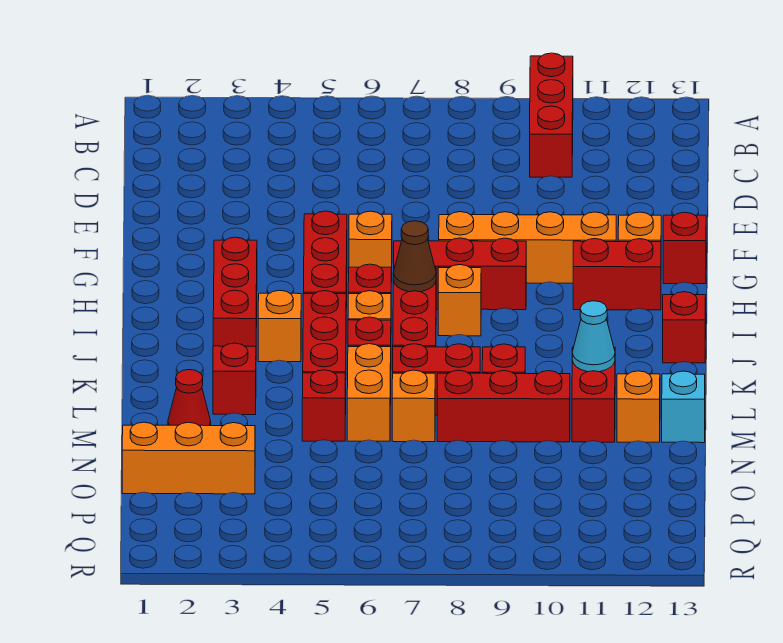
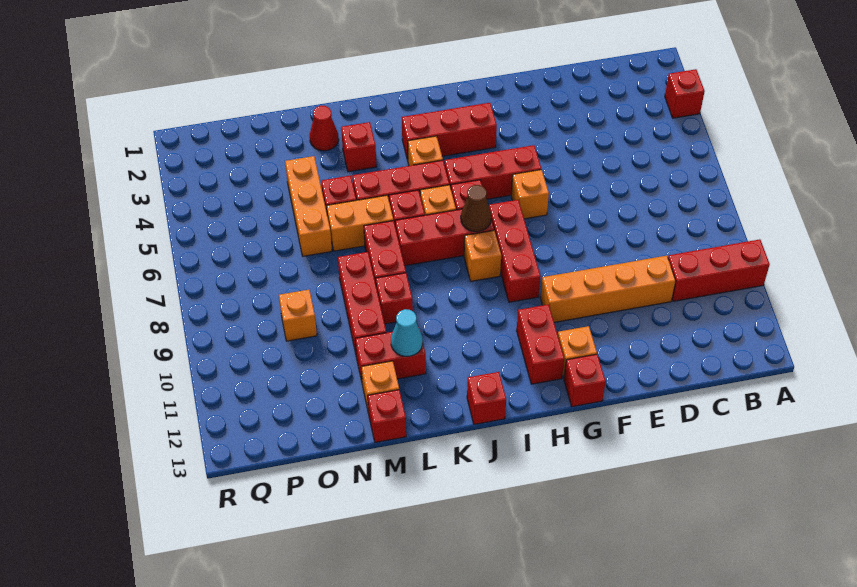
none -> red brick A3 level 1
orange brick G8:G11 level 1 -> orange brick D10:G10 level 1
orange brick M7 level 1 -> orange brick O9 level 1
cyan brick M13 level 1 -> red brick M13 level 1
orange brick O1:O3 level 1 -> orange brick N4:N6 level 1

